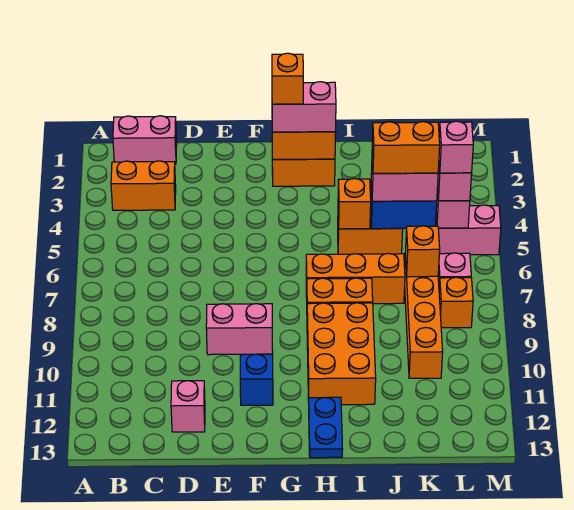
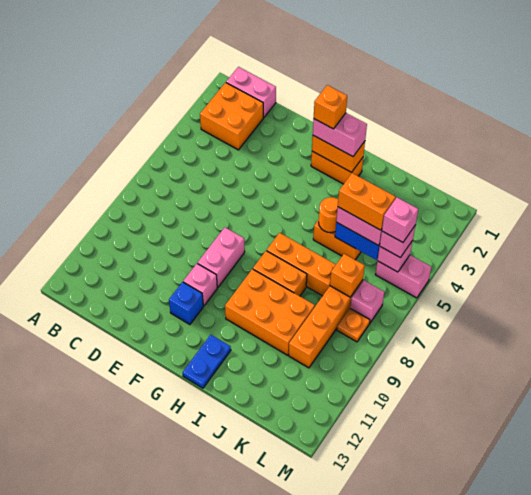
orange brick B3:C3 level 1 -> orange brick B2:C3 level 1
pink brick D12 level 1 -> pink brick F10 level 1
pink brick E9:F9 level 1 -> pink brick F8:F9 level 1
orange brick H9:I11 level 1 -> orange brick H9:J10 level 1
orange brick I5 level 2 -> orange round brick I5 level 2
orange brick L8 level 1 -> orange plate L8 level 1

